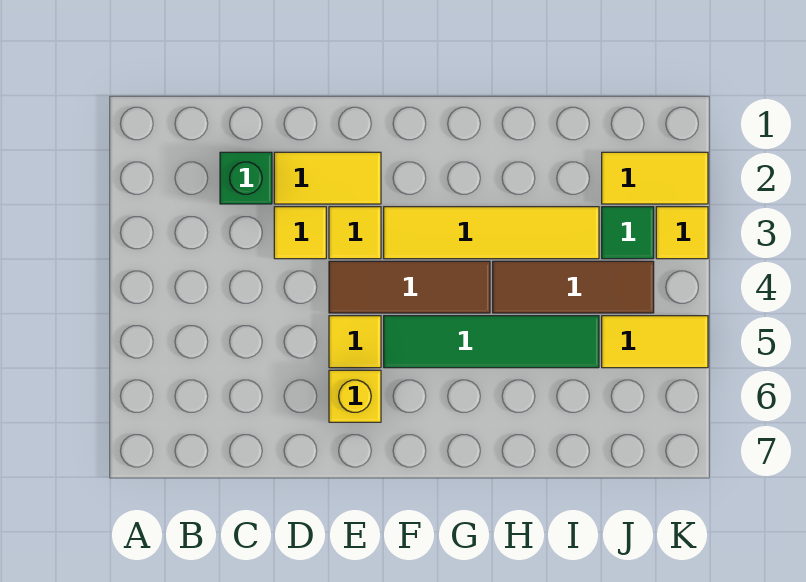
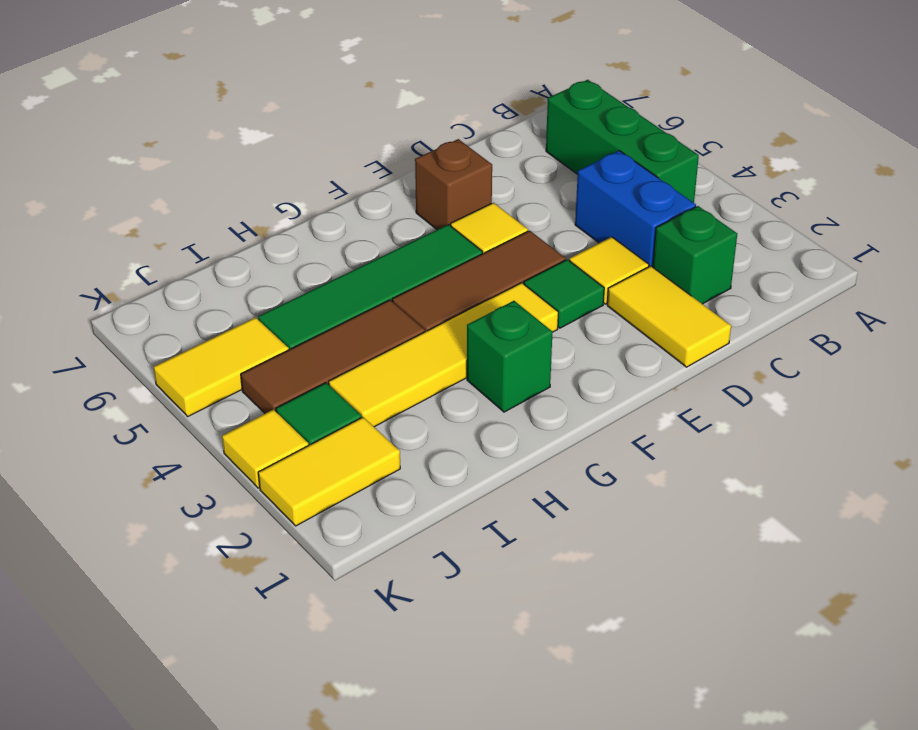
none -> green brick B4:B6 level 1
none -> blue brick C3:C4 level 1
yellow tile D2:E2 level 1 -> yellow tile D1:D2 level 1
yellow tile E3 level 1 -> green tile E3 level 1
yellow brick E6 level 1 -> brown brick E6 level 1
none -> green brick G2 level 1

